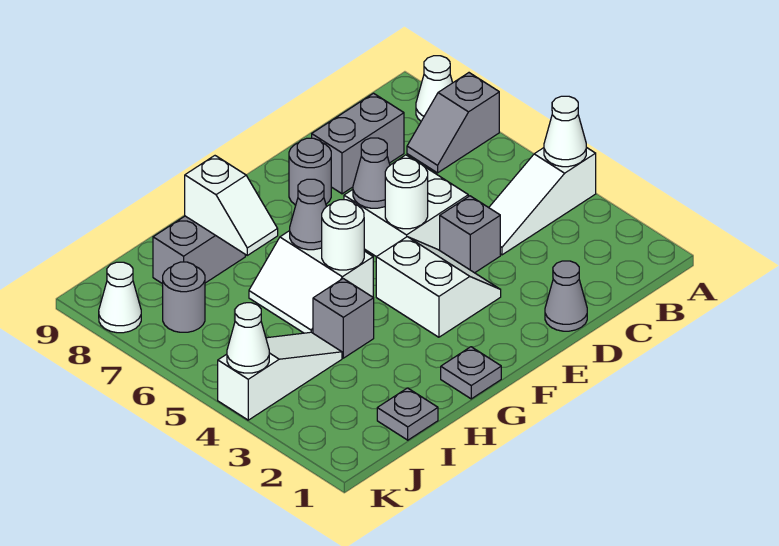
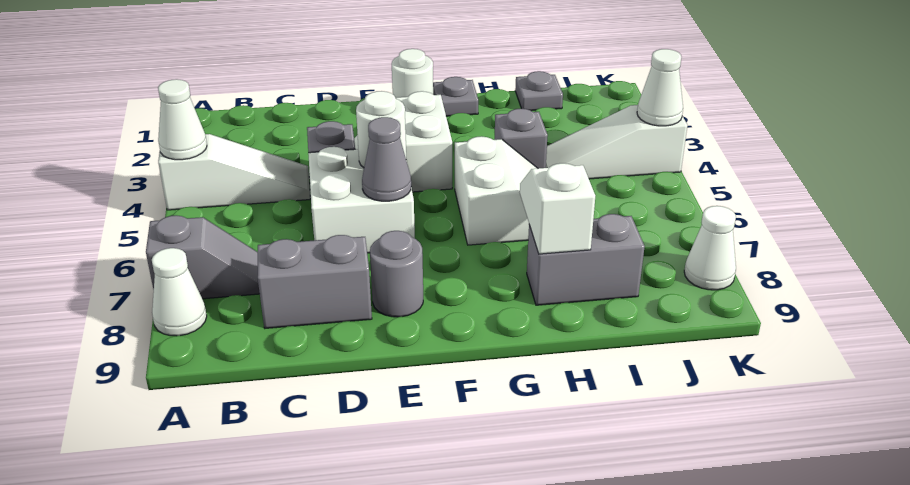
grey cone D1 level 1 -> none
white round brick G5 level 2 -> white round brick F1 level 1
grey cone G6 level 2 -> none
grey round brick J7 level 1 -> none

